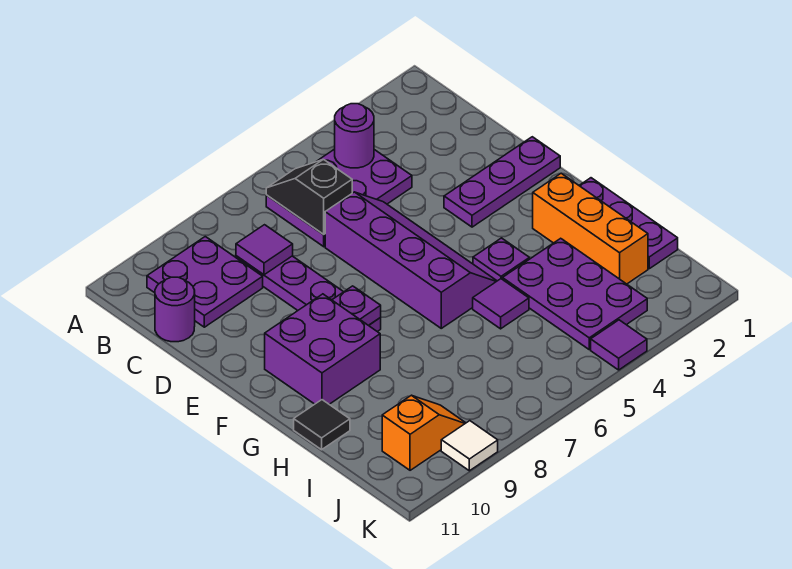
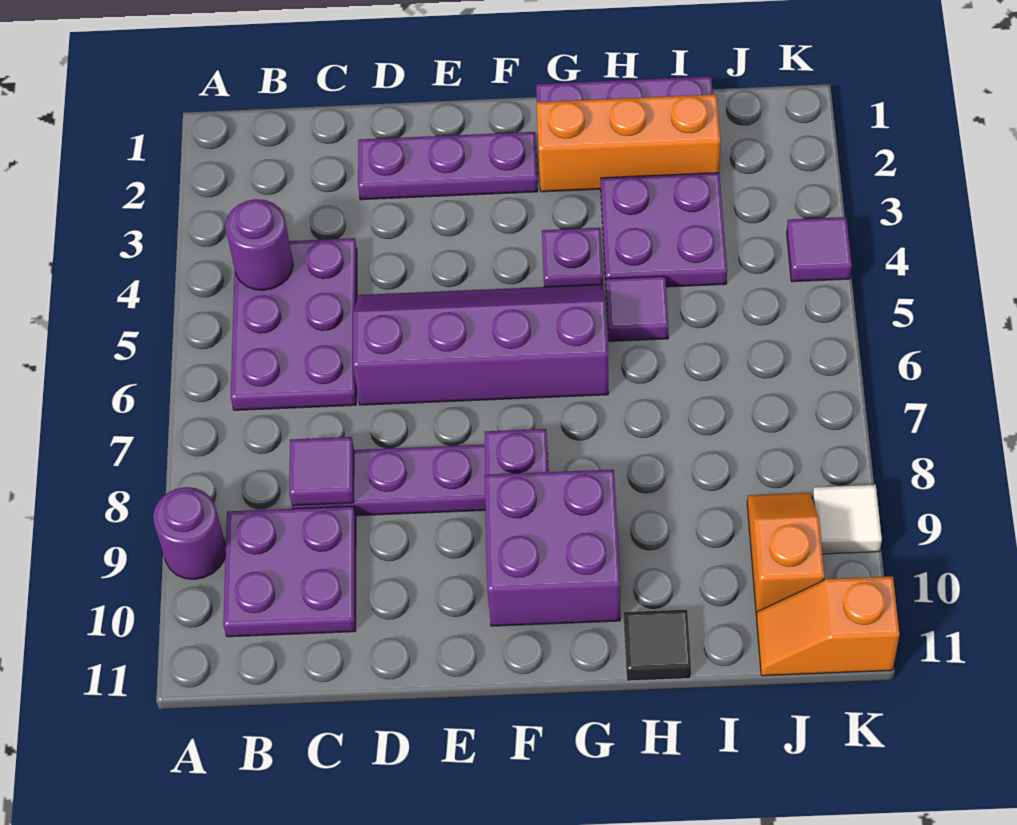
black slope B6:C6 level 2 top C -> none
purple round brick C11 level 1 -> purple round brick A9 level 1
purple plate E1:E3 level 1 -> purple plate D2:F2 level 1
purple plate H3:J4 level 1 -> purple plate H3:I4 level 1
none -> orange slope J11:K11 level 1 top K

